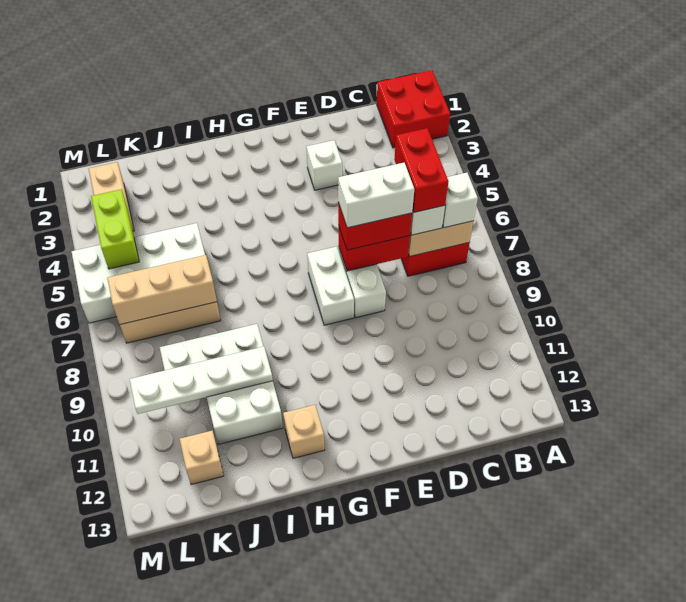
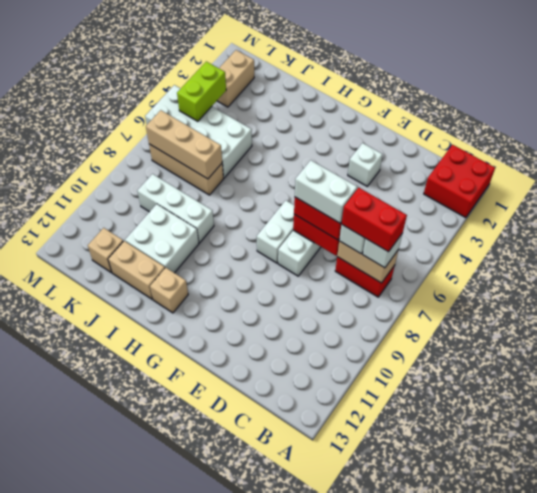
red brick C6:C7 level 4 -> red brick B7:C7 level 4
white plate I10:L10 level 2 -> none
none -> tan brick I12:J12 level 1

